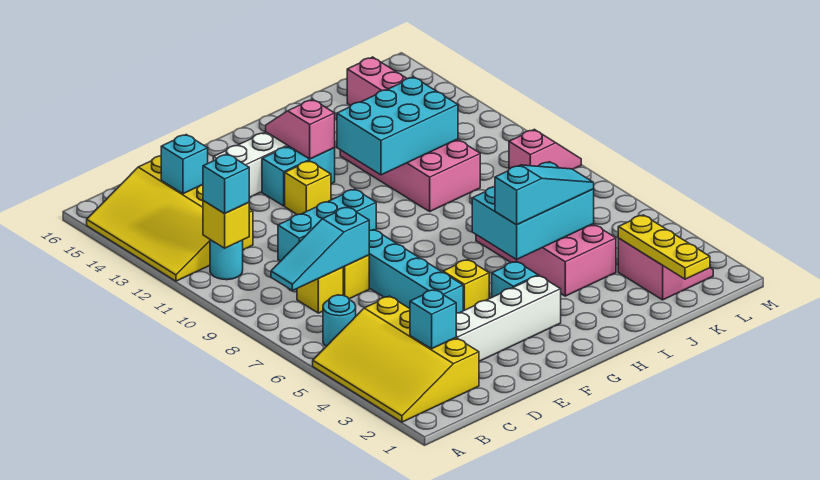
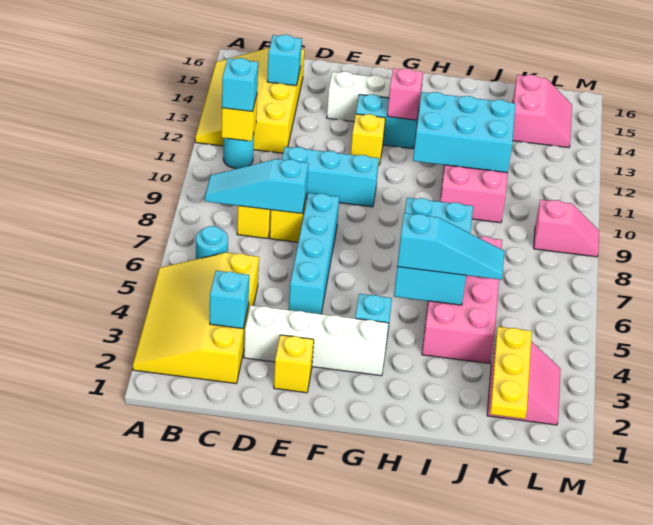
yellow brick F5 level 1 -> yellow brick E2 level 1
cyan brick H5:J6 level 2 -> cyan brick H5:I7 level 2

